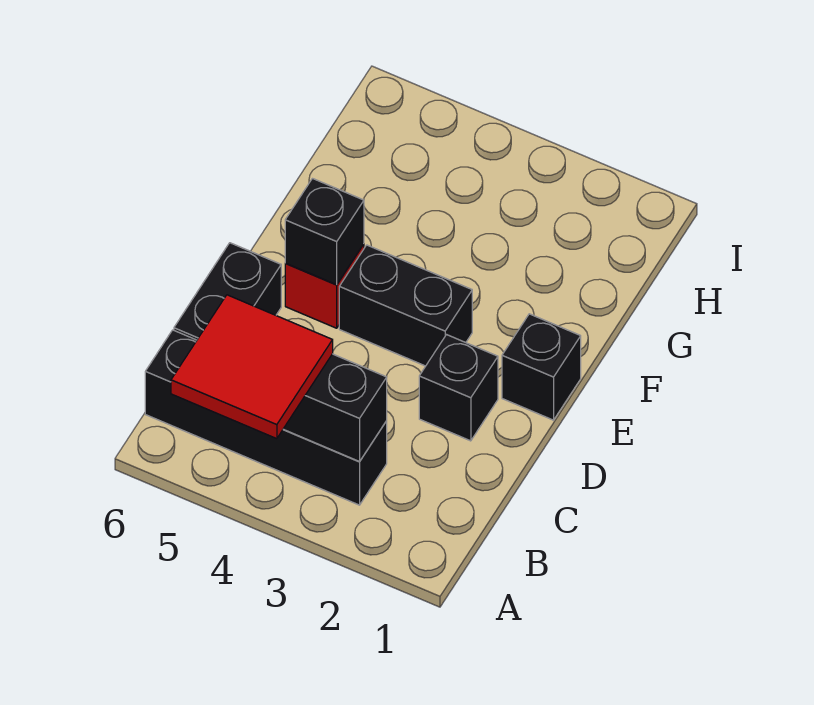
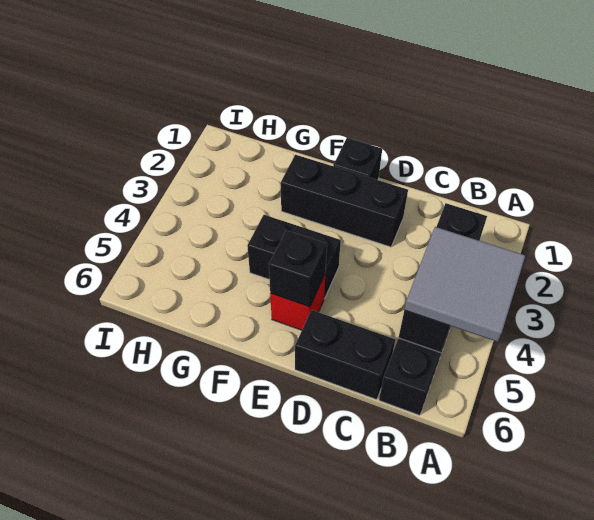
red tile A4:B5 level 3 -> grey tile A4:B5 level 3
black brick D2 level 1 -> black brick D2:F2 level 1
black brick E3:E4 level 1 -> black brick E4:F4 level 1

